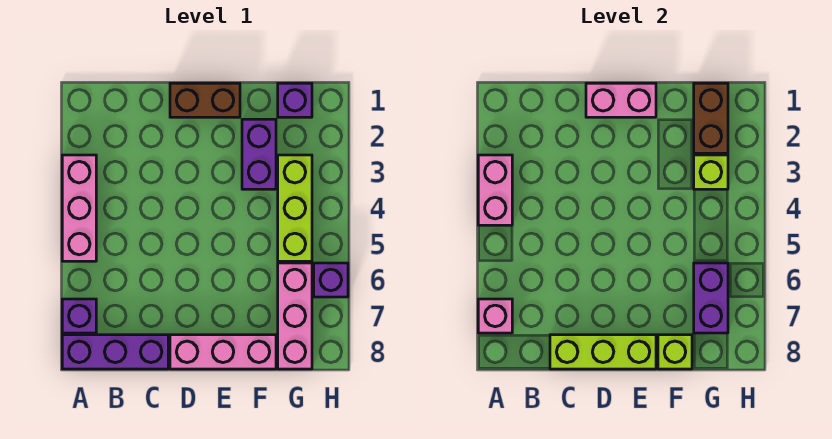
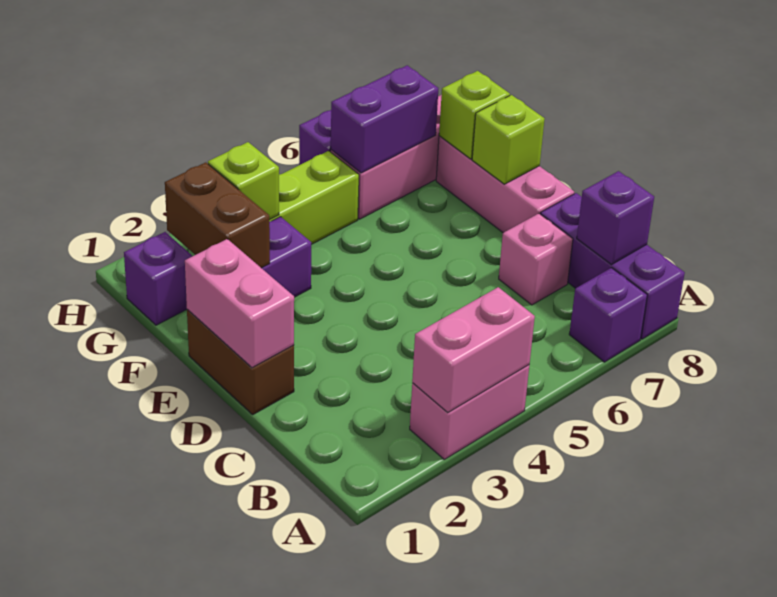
pink brick A3:A5 level 1 -> pink brick A3:A4 level 1
pink brick A7 level 2 -> pink brick C7 level 1
none -> purple brick B8 level 2
lime brick C8:E8 level 2 -> lime brick E8 level 2
brown brick G1:G2 level 2 -> brown brick F2:G2 level 2

